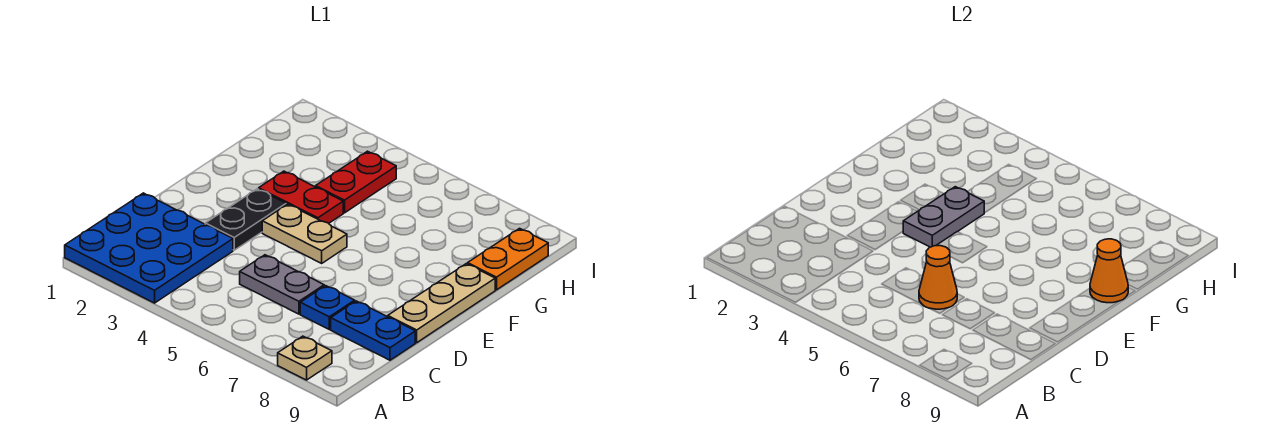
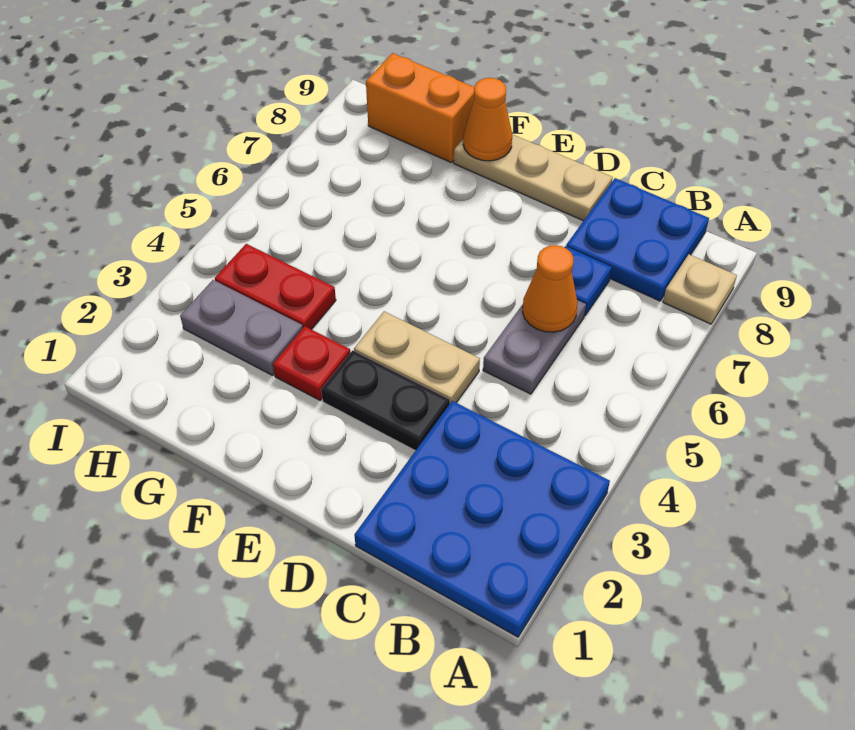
blue plate C8:C9 level 1 -> blue plate B8:C9 level 1
tan plate E4:E5 level 1 -> tan plate D4:E4 level 1
grey plate E4:F4 level 2 -> grey plate G3:H3 level 1
red plate F3:F4 level 1 -> red plate F3 level 1
orange plate G9:H9 level 1 -> orange brick G9:H9 level 1

